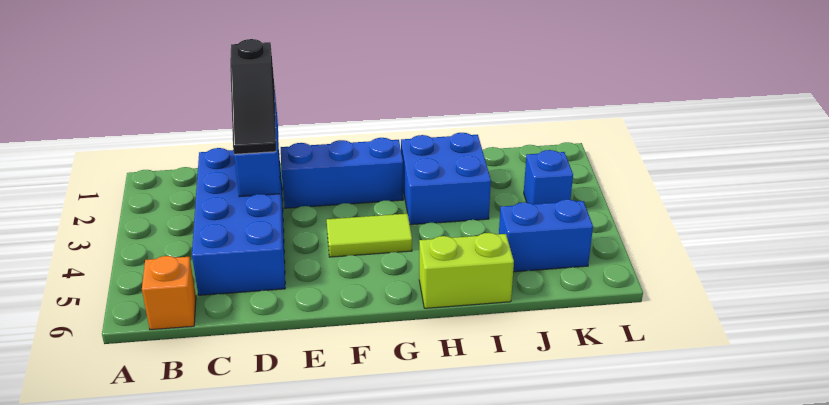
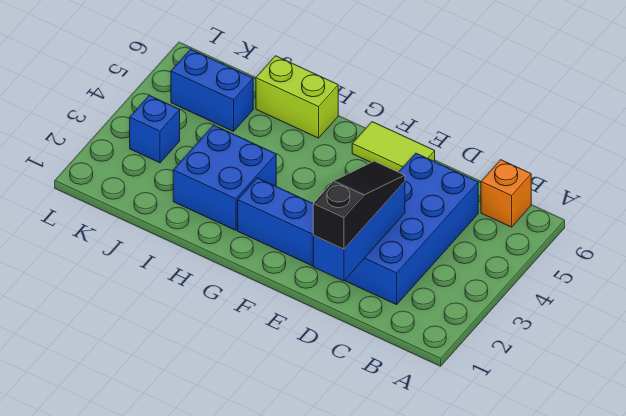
lime tile F4:G4 level 1 -> lime tile E6:F6 level 1

